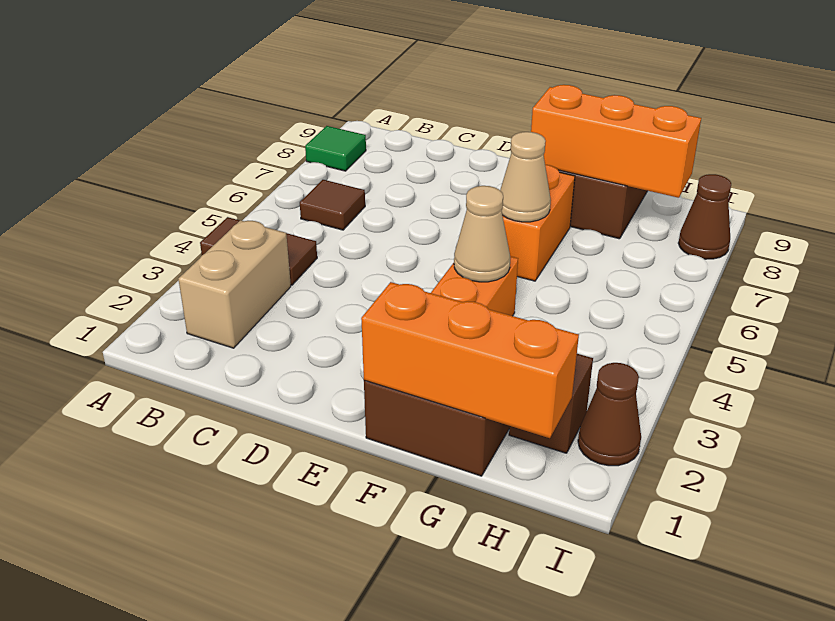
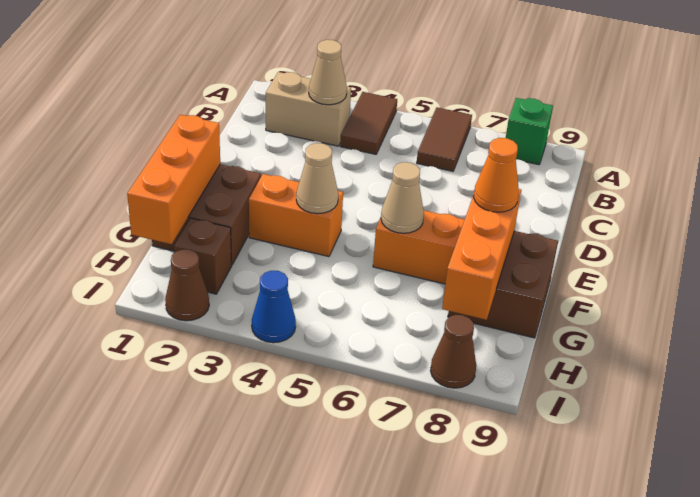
green tile A8 level 1 -> green brick A8 level 1
none -> tan cone B3 level 2
brown tile B6 level 1 -> brown tile A6:B6 level 1
none -> orange cone F8 level 3
none -> blue cone I4 level 1

